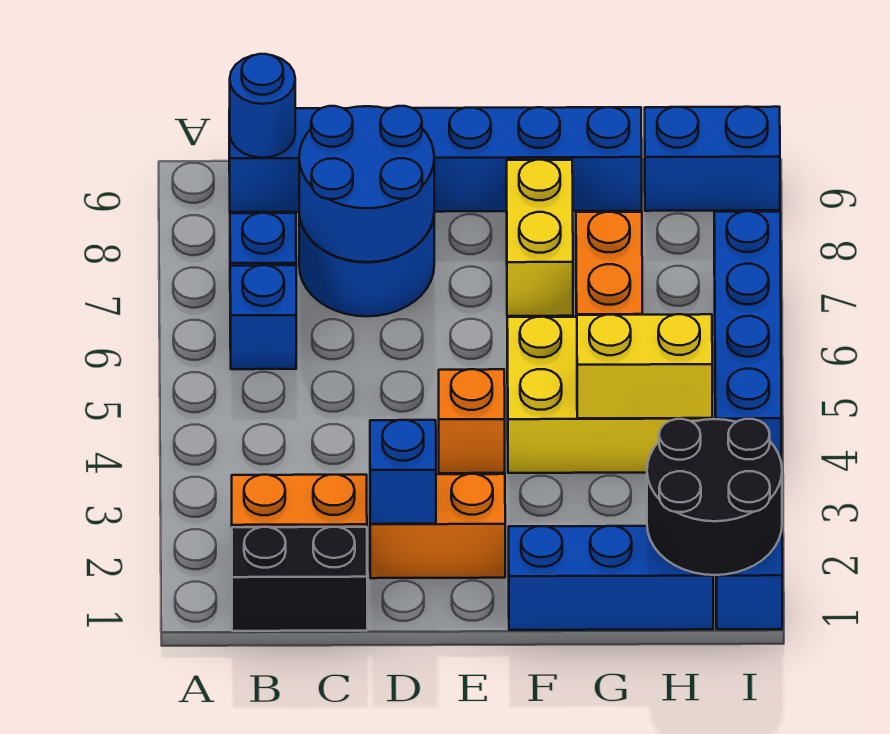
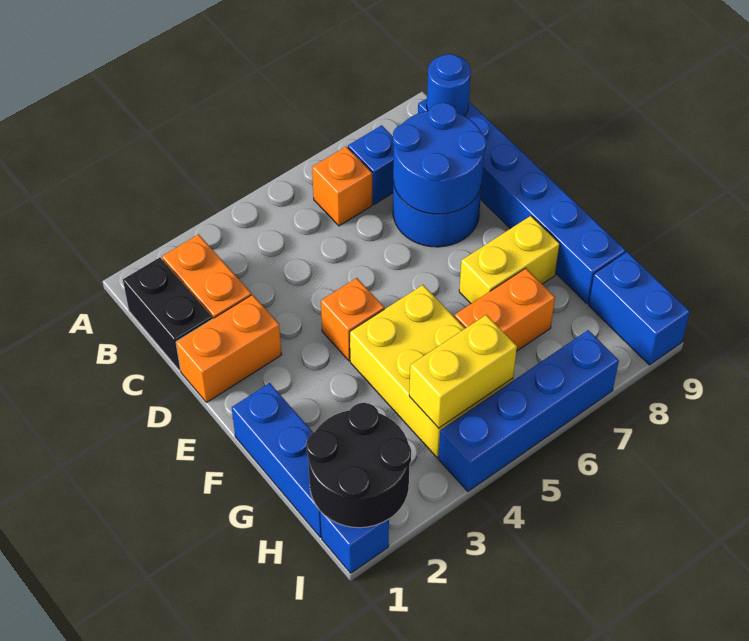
blue brick B6 level 1 -> orange brick B6 level 1
orange brick D2:E2 level 1 -> orange brick D1:D2 level 1
blue brick D2 level 2 -> none
yellow brick G4:H4 level 2 -> yellow brick H4:H5 level 2

